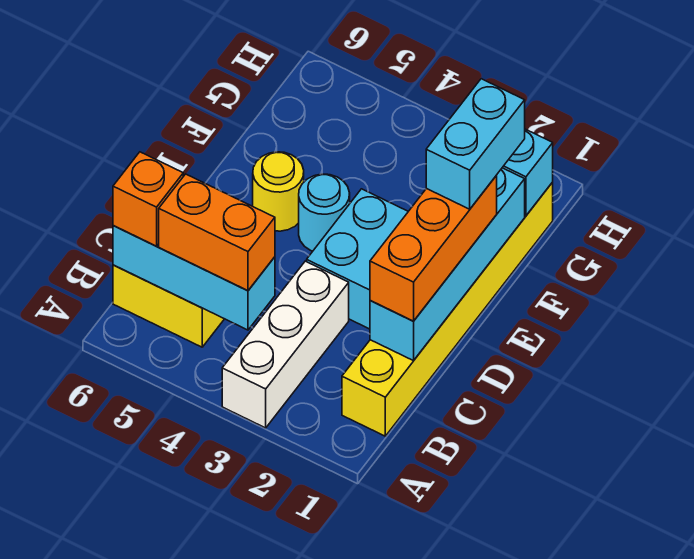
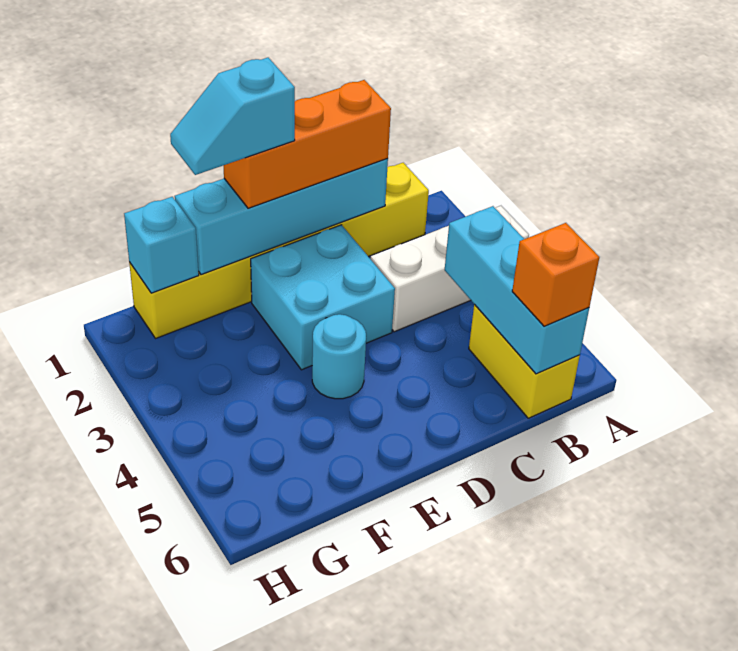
orange brick B4:B5 level 3 -> none
cyan brick E1:F1 level 4 -> cyan slope E1:F1 level 4 top E
yellow round brick E5 level 1 -> none

